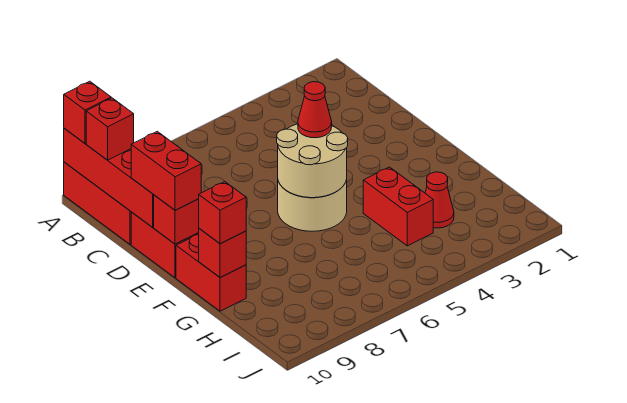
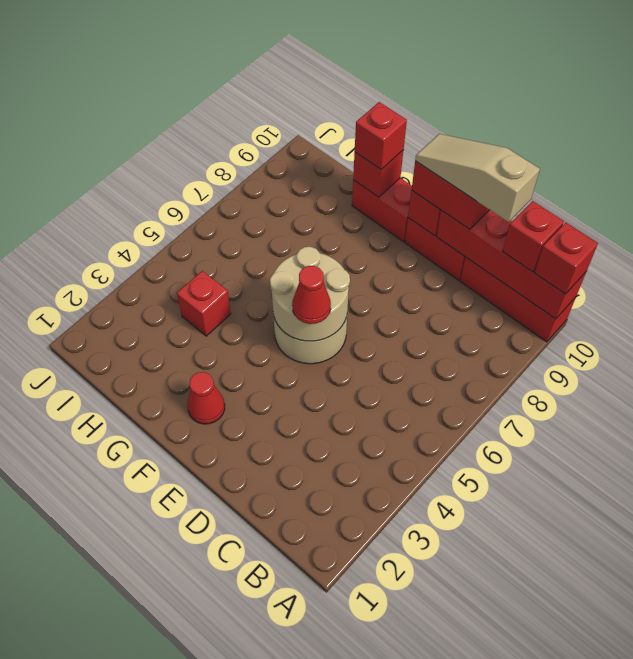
none -> tan slope C10:E10 level 4 top C
red brick G4:H4 level 1 -> red brick H4 level 1
red cone H3 level 1 -> red cone F2 level 1

